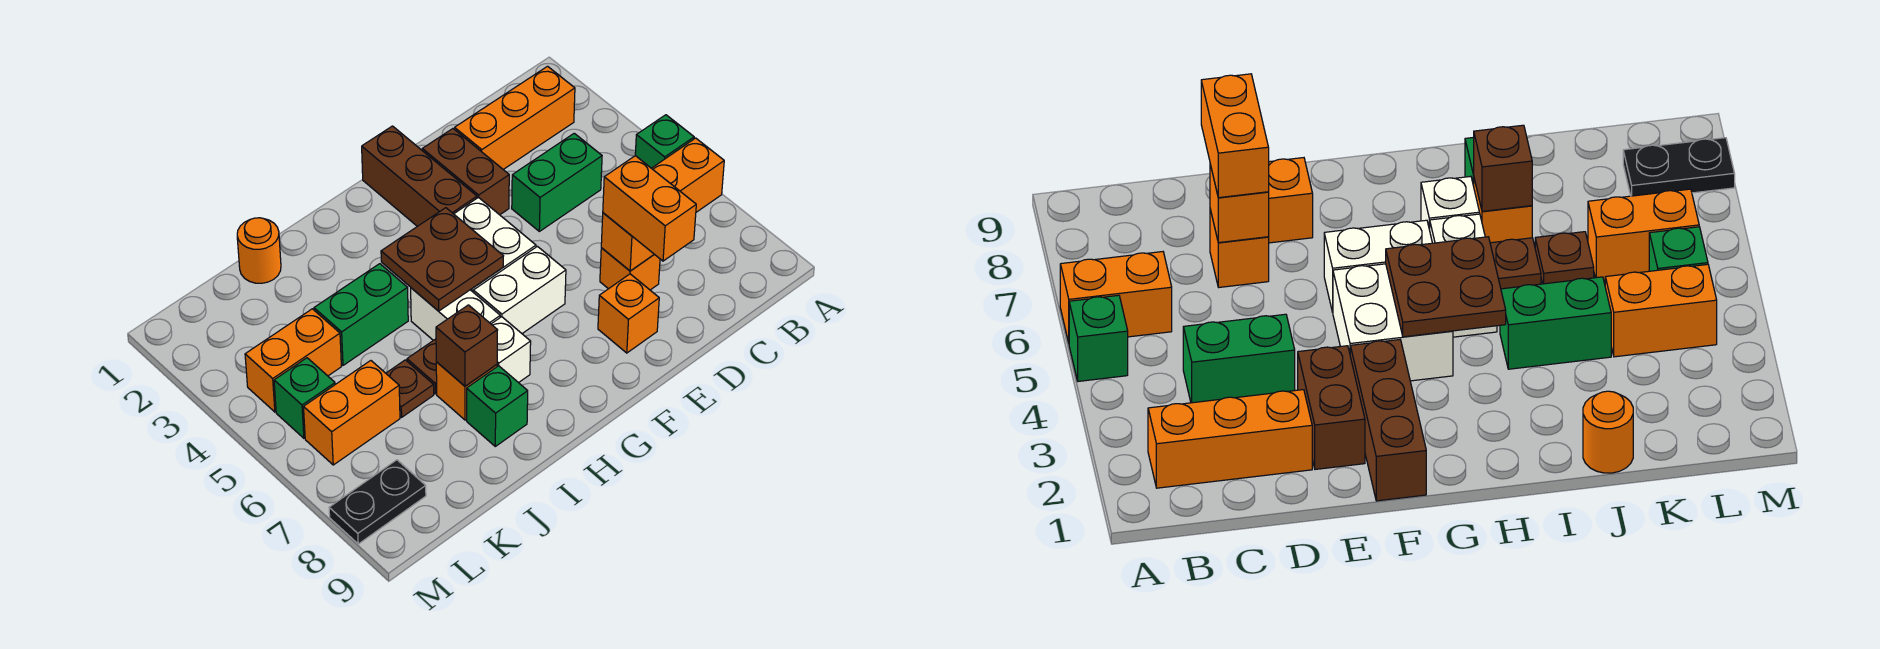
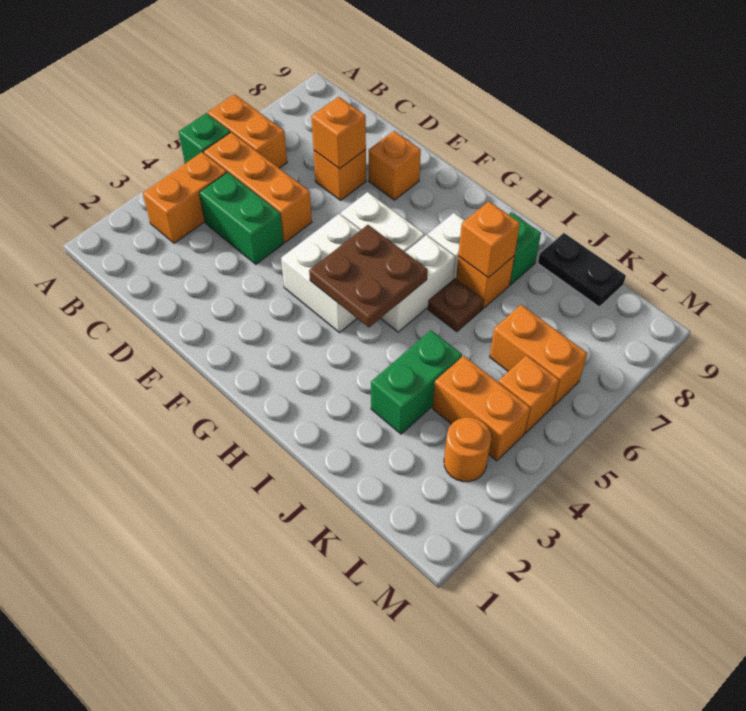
orange brick B2:D2 level 1 -> orange brick B5:D5 level 1
orange brick D7:D8 level 3 -> orange brick B3:B4 level 1
brown brick E2:E3 level 1 -> none
brown brick F1:F3 level 1 -> none
green brick I4:J4 level 1 -> green brick J3:J4 level 1
brown brick I7 level 2 -> orange brick I7 level 2
orange round brick J1 level 1 -> orange round brick L3 level 1
brown plate J6 level 1 -> none
green brick L5 level 1 -> orange brick L5 level 1
black plate L8:M8 level 1 -> black plate J9:K9 level 1

